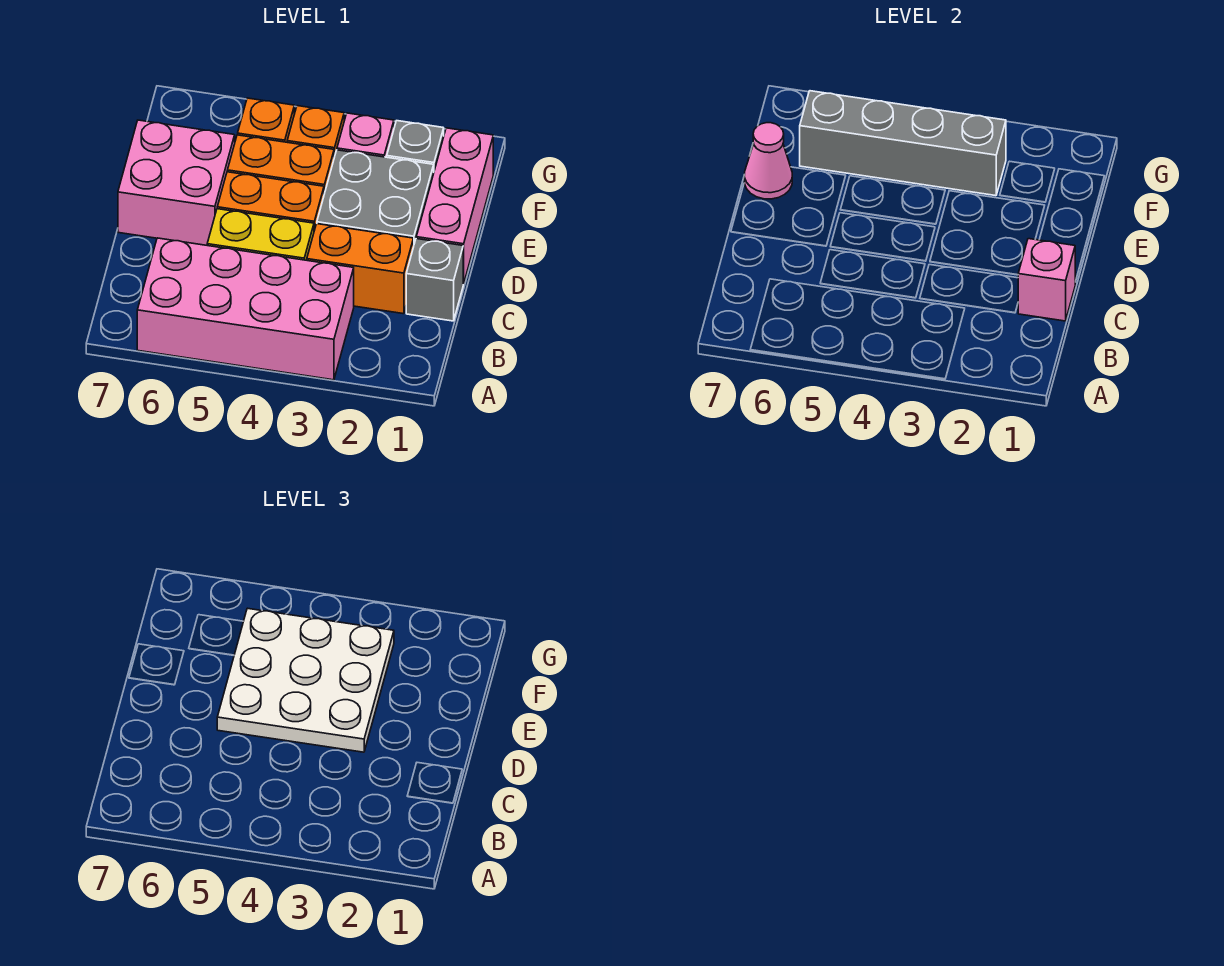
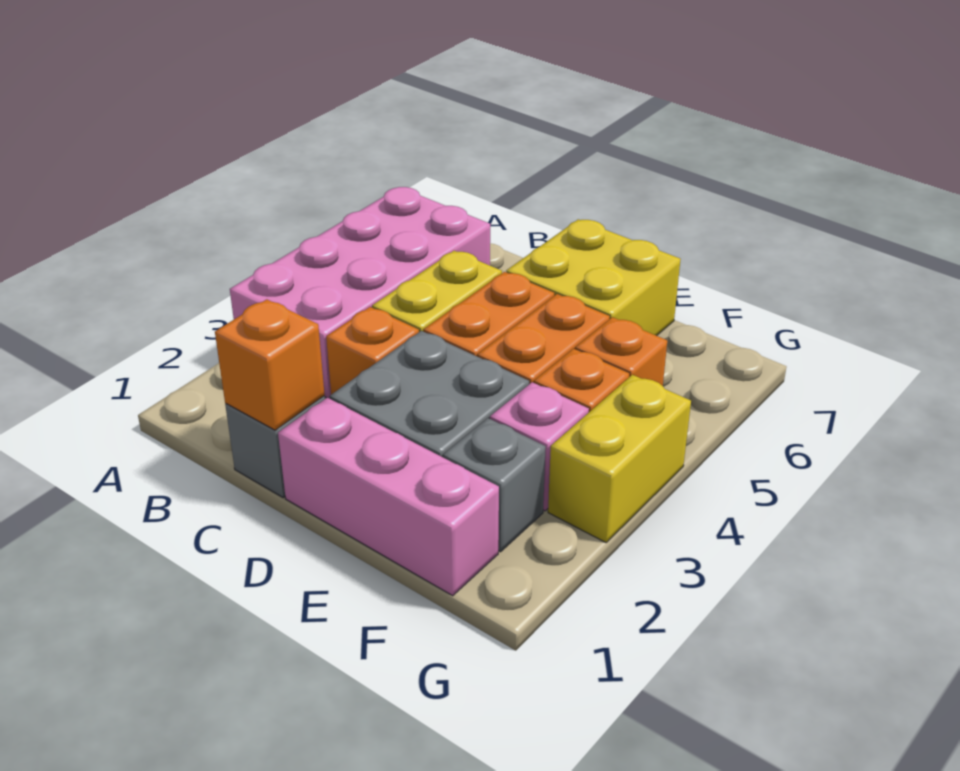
pink brick C1 level 2 -> orange brick C1 level 2
orange brick C2:C3 level 1 -> orange brick C3 level 1
white plate D3:F5 level 3 -> none
pink brick D6:E7 level 1 -> yellow brick D6:E7 level 1
pink cone E7 level 2 -> none
grey brick F3:F6 level 2 -> none
none -> yellow brick G3:G4 level 1

